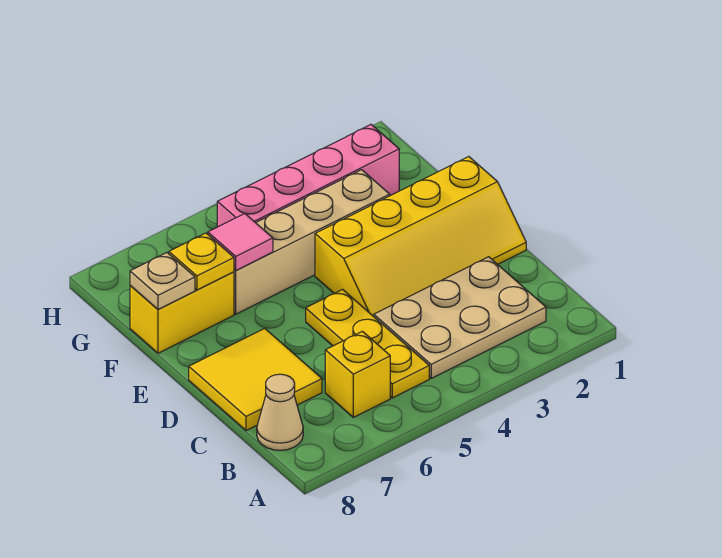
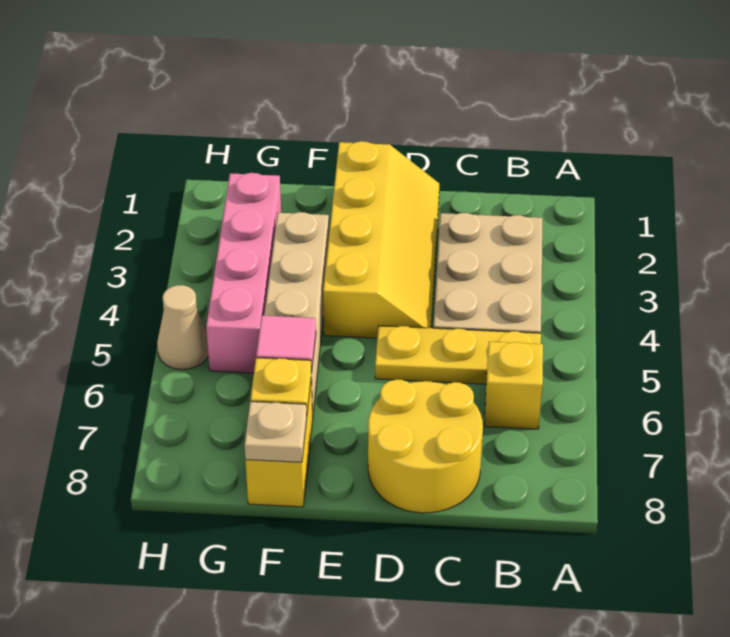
tan cone B8 level 1 -> tan cone H5 level 1
yellow tile C7:D8 level 1 -> yellow round brick C7:D8 level 1

